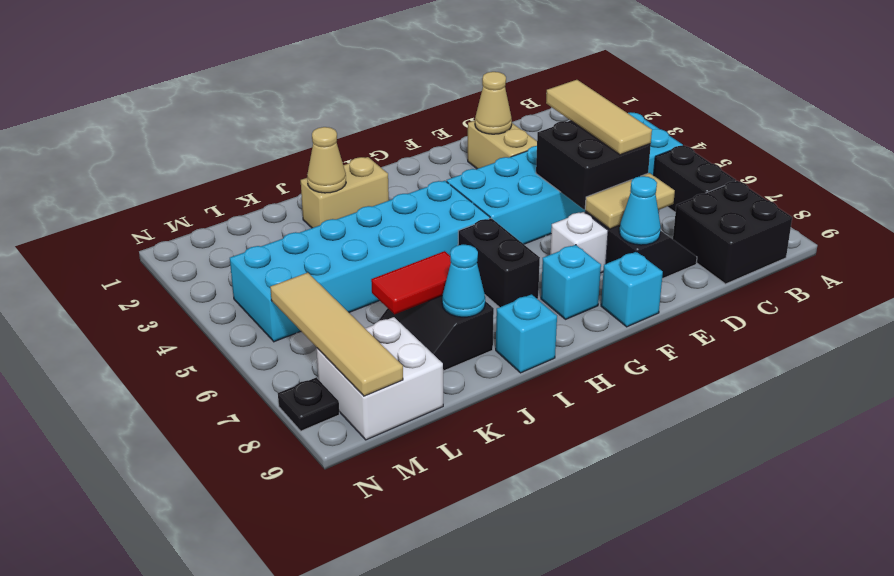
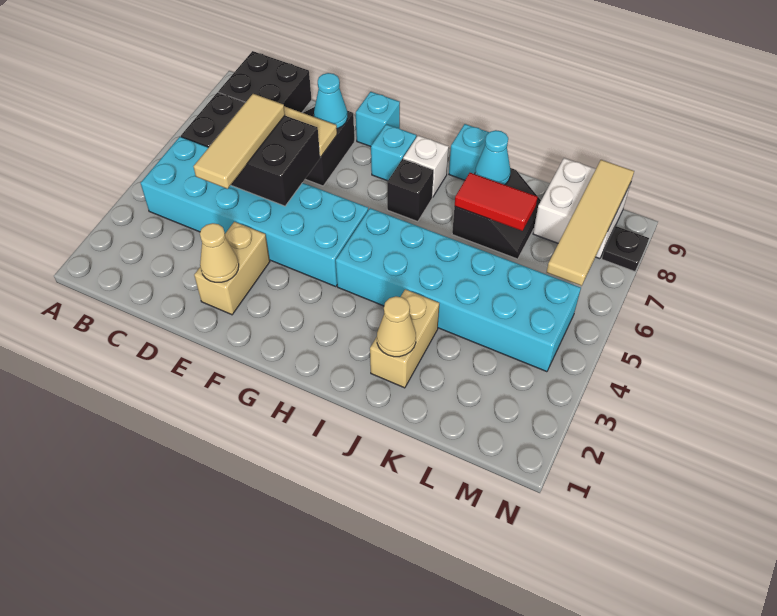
white brick F7 level 1 -> white brick H8 level 1
black brick H6:H7 level 1 -> black brick H7 level 1
tan brick I2:J2 level 1 -> tan brick J2:J3 level 1

